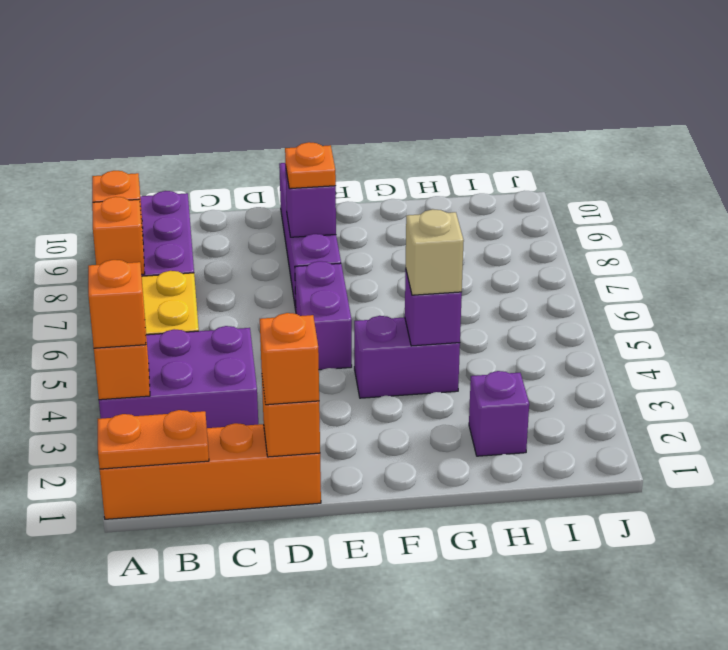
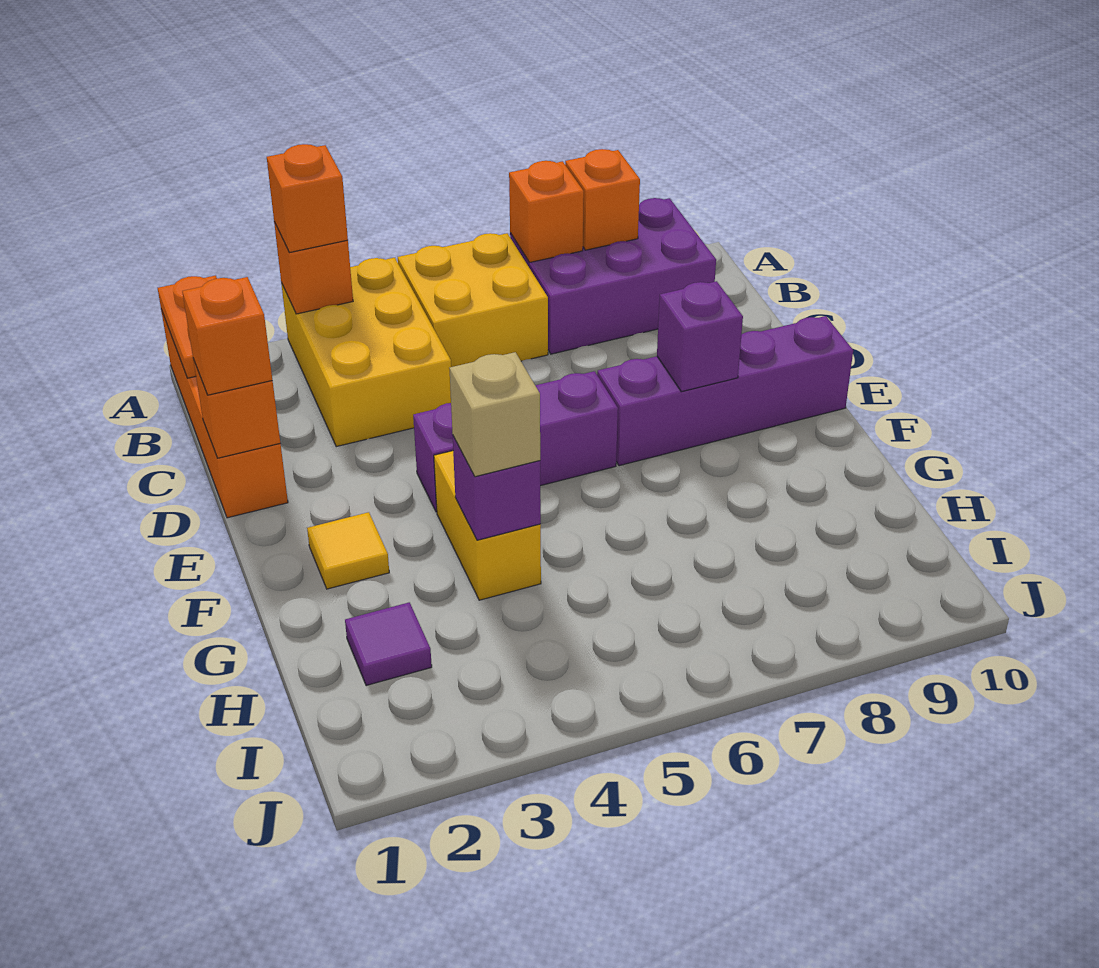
purple brick A3:C4 level 1 -> yellow brick A3:C4 level 1
purple brick E5:E6 level 1 -> purple brick E4:E6 level 1
orange plate E8 level 3 -> none
none -> yellow tile F2 level 1
purple brick F4:G4 level 1 -> yellow brick F4:G4 level 1
purple brick H2 level 1 -> purple tile H2 level 1

